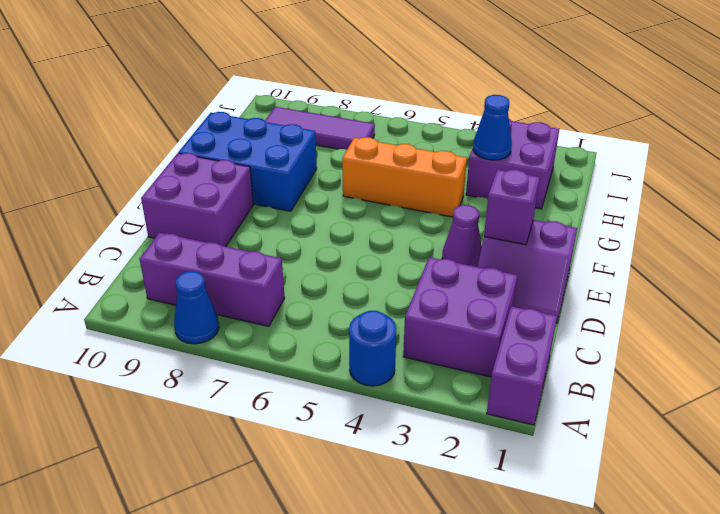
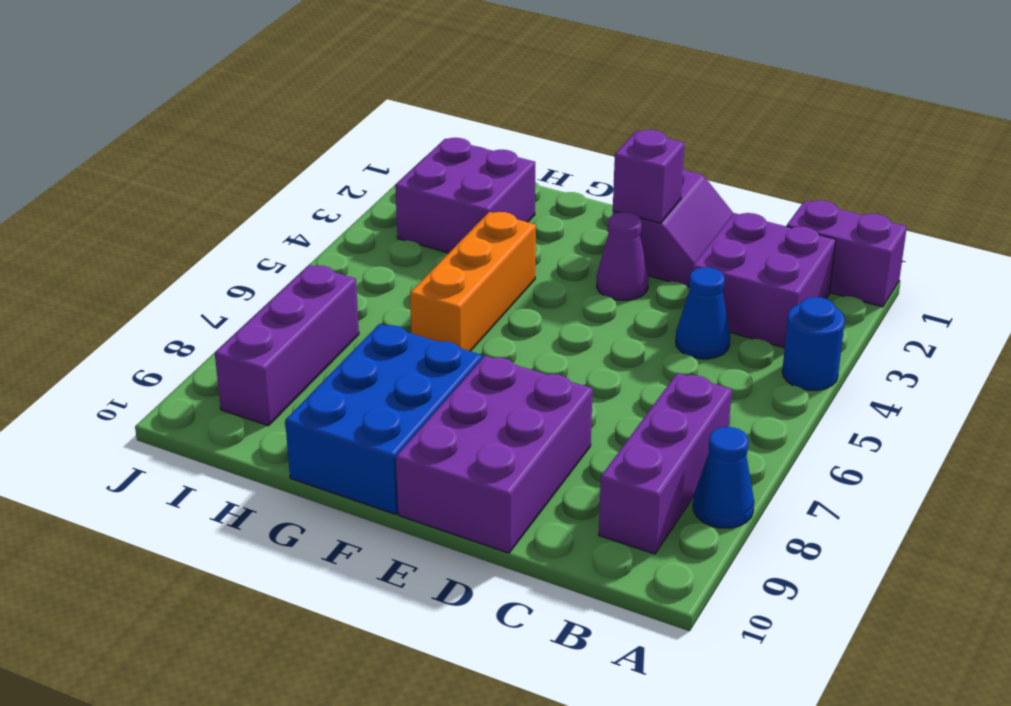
purple brick D9:E10 level 1 -> purple brick D8:E10 level 1
blue cone H3 level 2 -> blue cone C4 level 1
purple tile I7:I9 level 1 -> purple brick I7:I9 level 1

